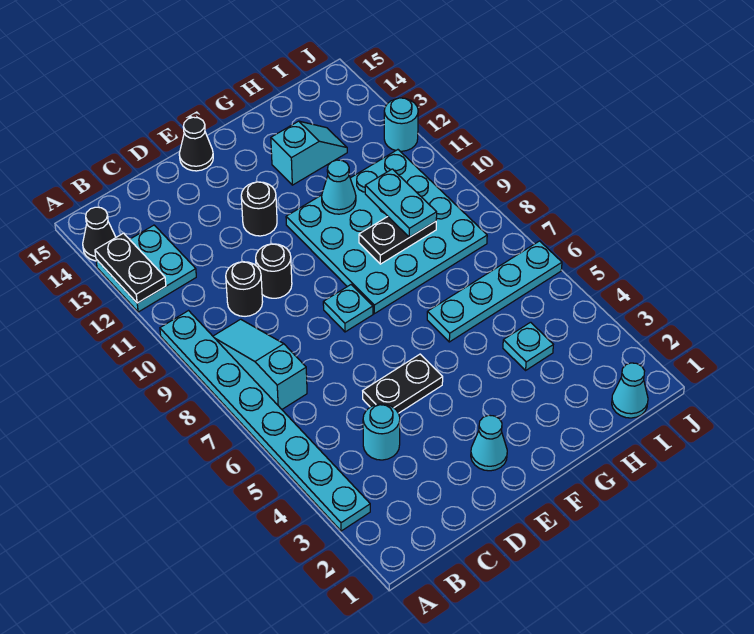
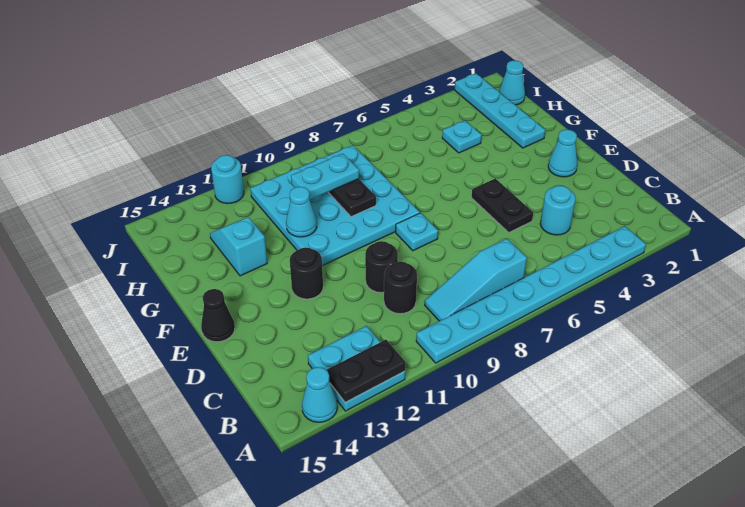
black cone A14 level 1 -> cyan cone A14 level 1
cyan plate G6:J6 level 1 -> cyan plate G2:J2 level 1

